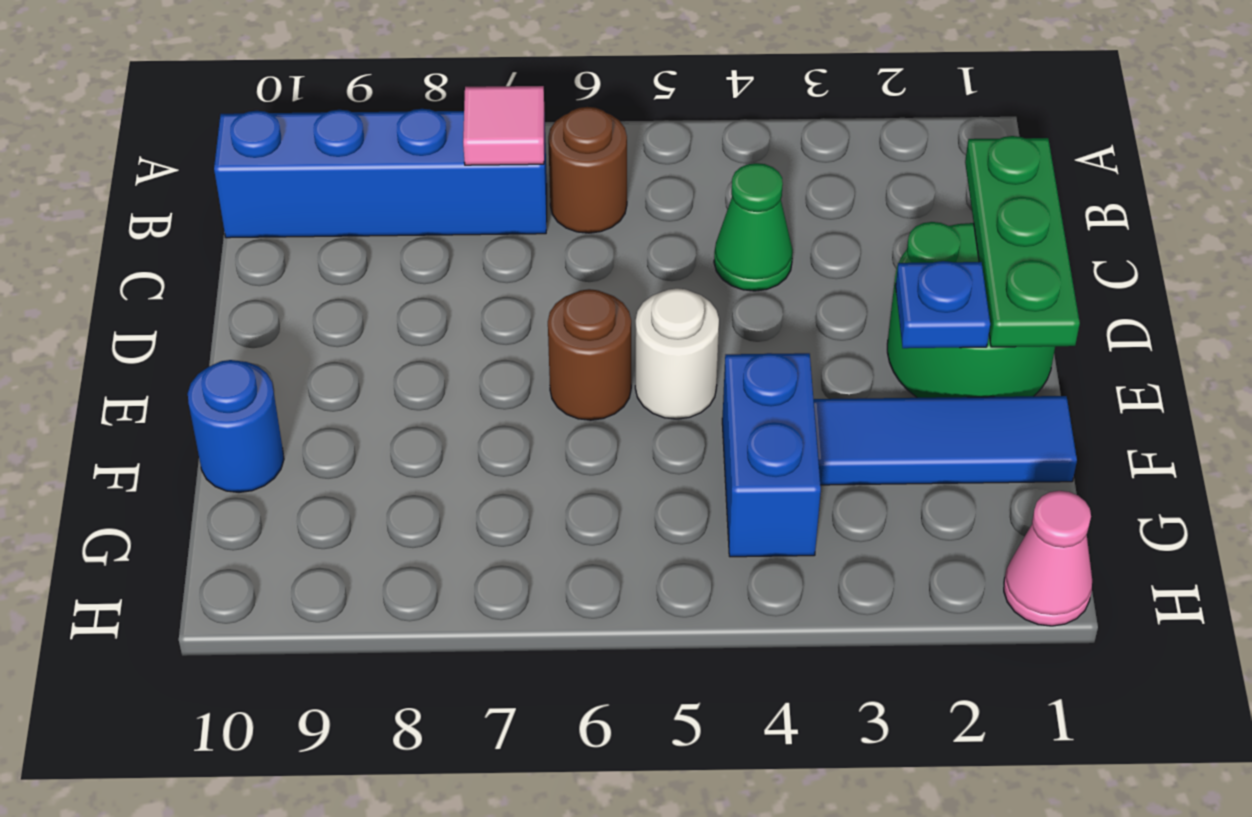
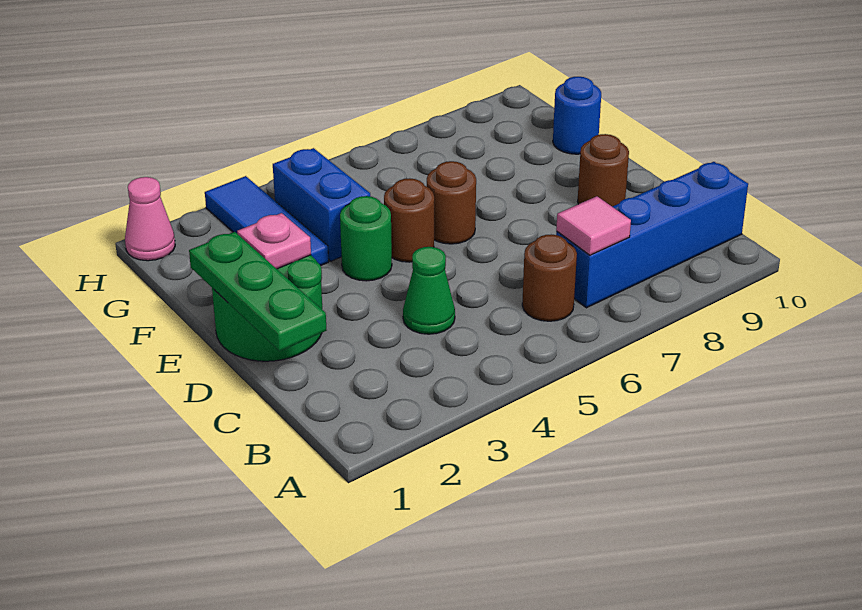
none -> brown round brick D9 level 1
blue plate E2 level 2 -> pink plate E2 level 2
none -> green round brick E4 level 1
white round brick E5 level 1 -> brown round brick E5 level 1
blue tile F1:F3 level 1 -> blue tile F3:H3 level 1

